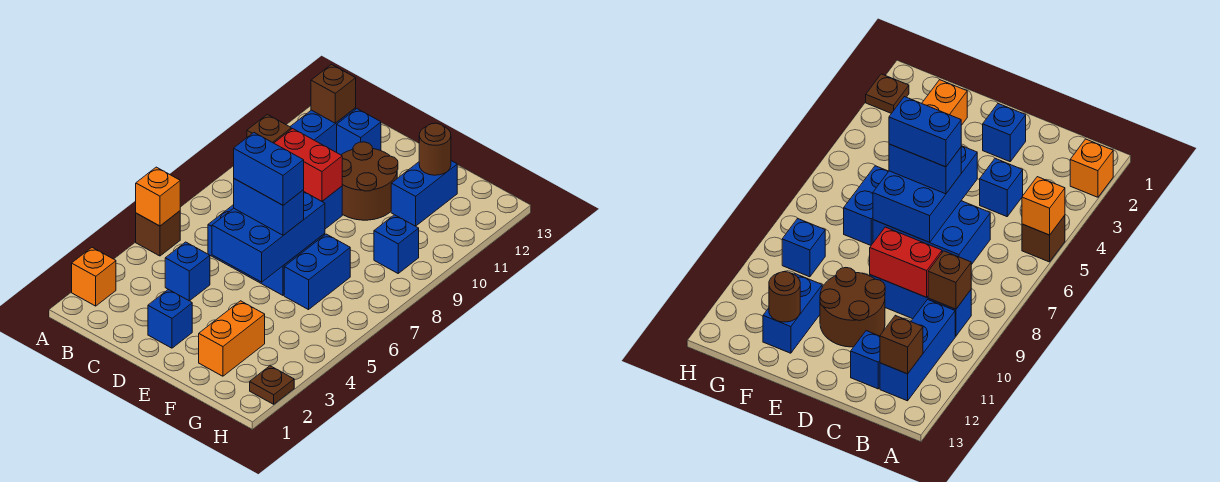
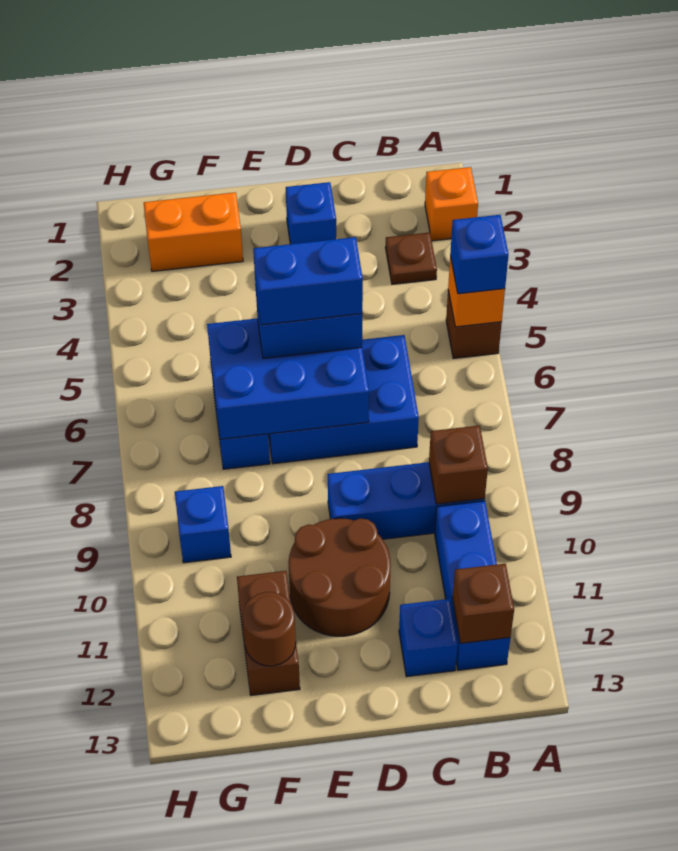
blue brick C4 level 1 -> blue brick A5 level 3
red brick C9:D9 level 2 -> none
blue brick D5:E7 level 2 -> blue brick D6:F7 level 2
orange brick F2:F3 level 1 -> orange brick F2:G2 level 1
blue brick F11:F12 level 1 -> brown brick F11:F12 level 1
brown plate H2 level 1 -> brown plate B3 level 1

